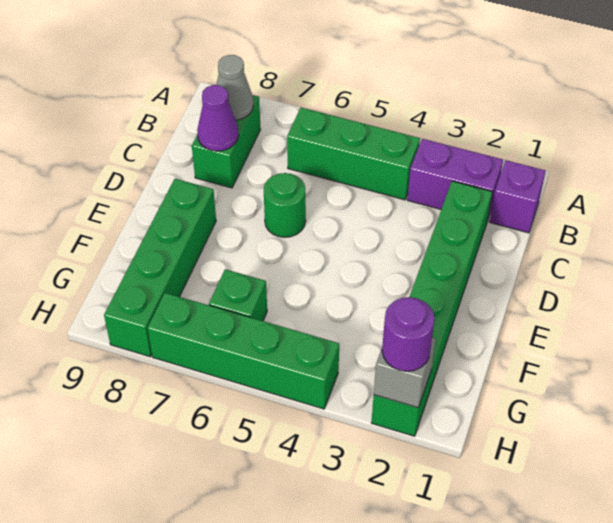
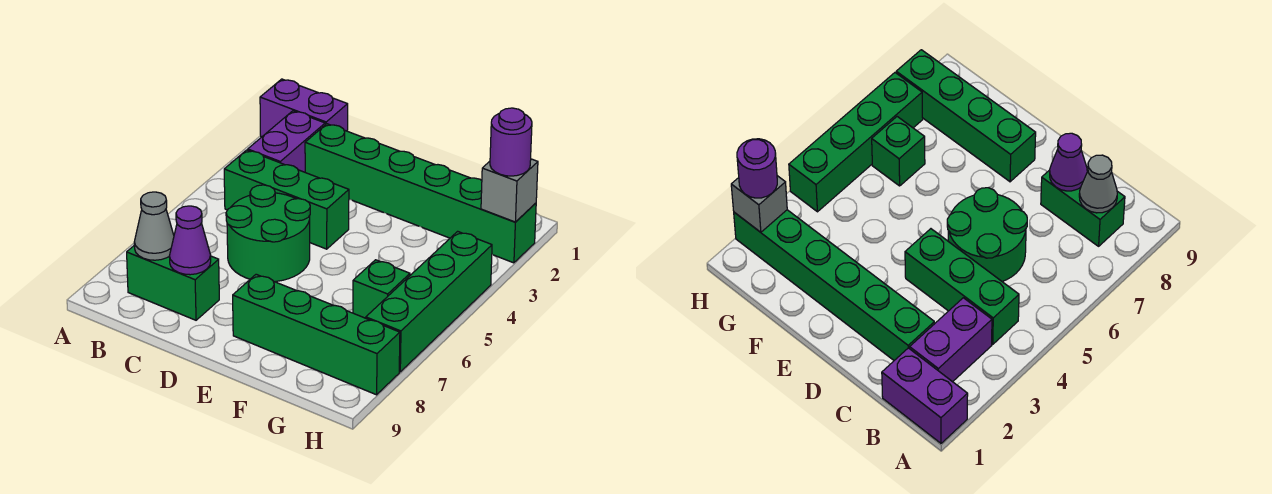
purple brick B1 level 1 -> purple brick A1:B1 level 1
green brick B4:B6 level 1 -> green brick B4:D4 level 1
green round brick D6 level 1 -> green round brick C5:D6 level 1

